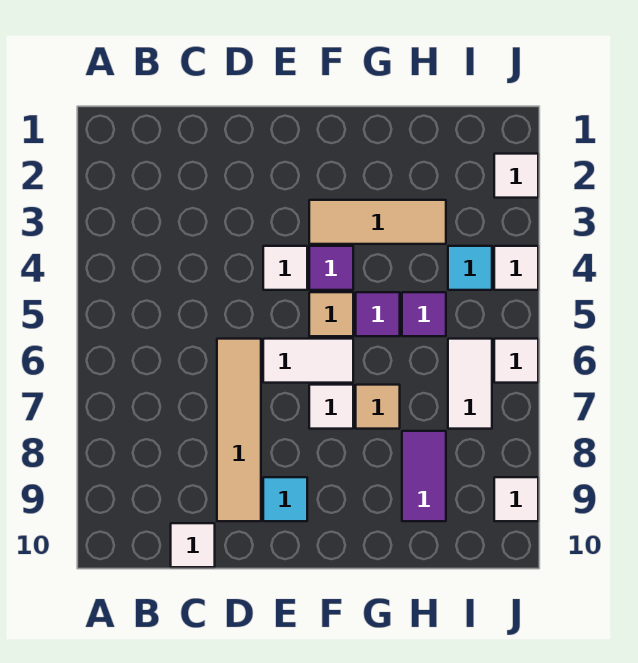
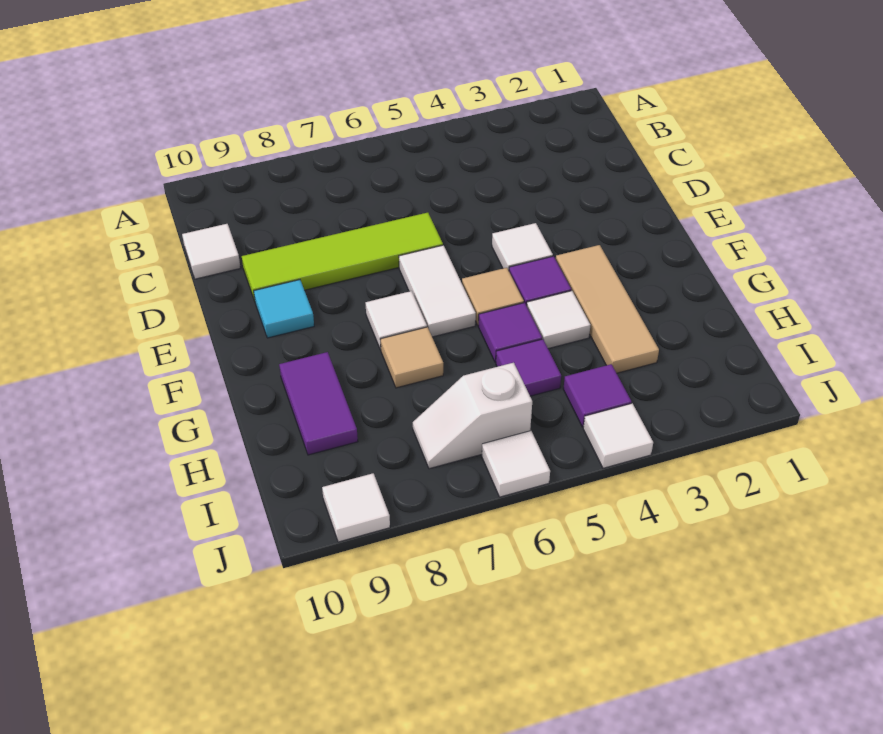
tan tile D6:D9 level 1 -> lime tile D6:D9 level 1
purple tile H8:H9 level 1 -> purple tile G9:H9 level 1
cyan tile I4 level 1 -> purple tile I4 level 1
white tile I6:I7 level 1 -> white slope I6:I7 level 1 top 6
white tile J2 level 1 -> white tile G4 level 1

